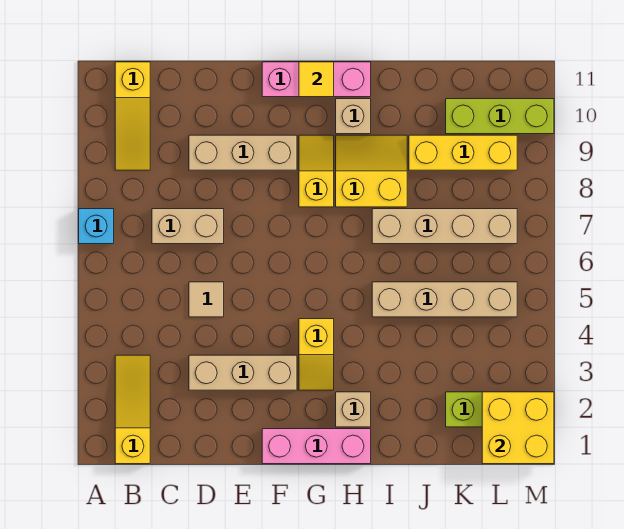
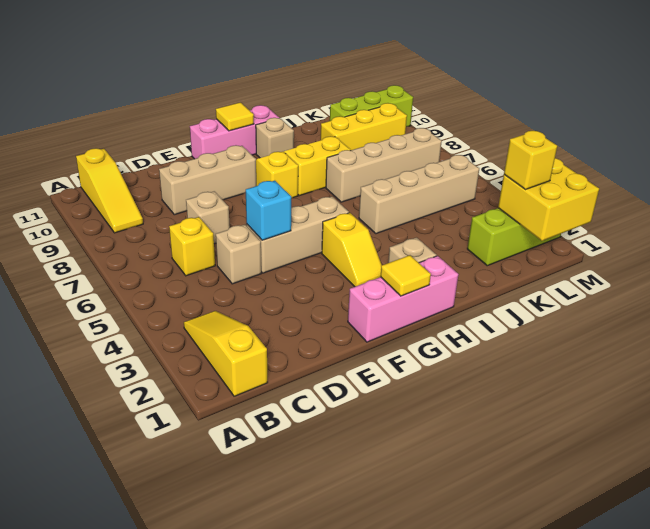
cyan brick A7 level 1 -> cyan brick E5 level 2
none -> yellow brick C6 level 1
tan brick C7:D7 level 1 -> tan brick D7 level 1
tan brick D3:F3 level 1 -> tan brick E5:G5 level 1
tan tile D5 level 1 -> tan brick D5 level 1
none -> yellow tile G1 level 2
none -> yellow brick L2 level 3

